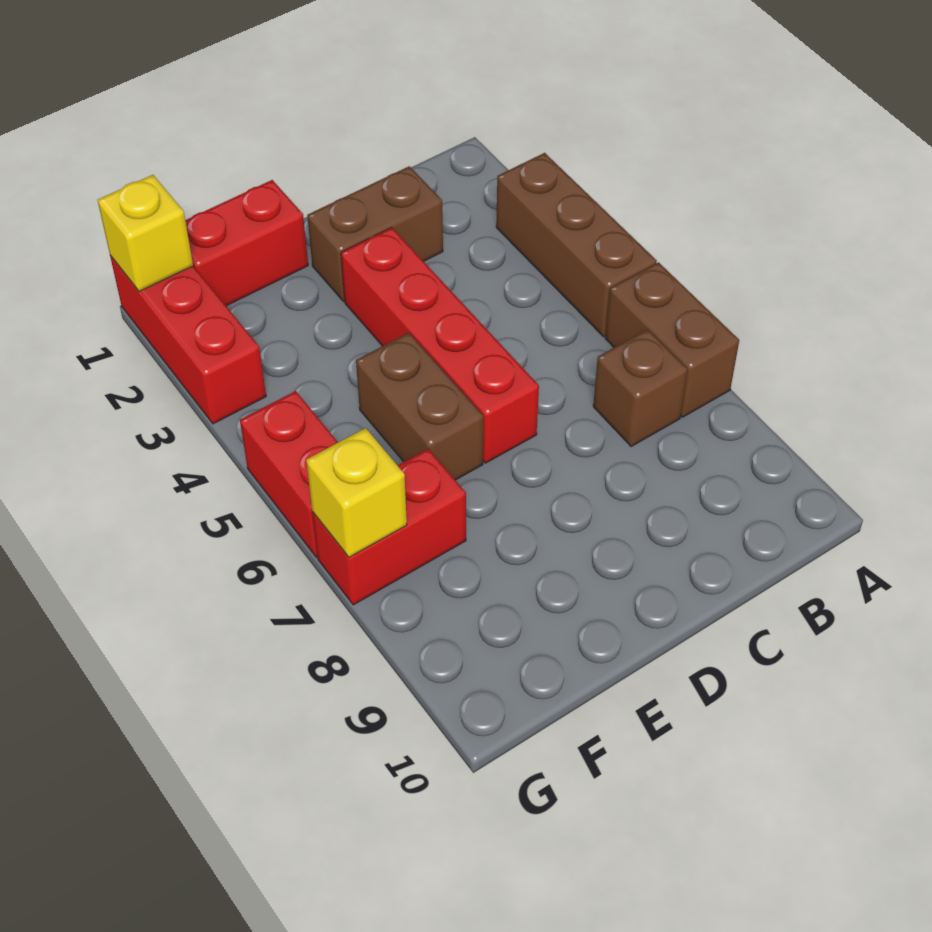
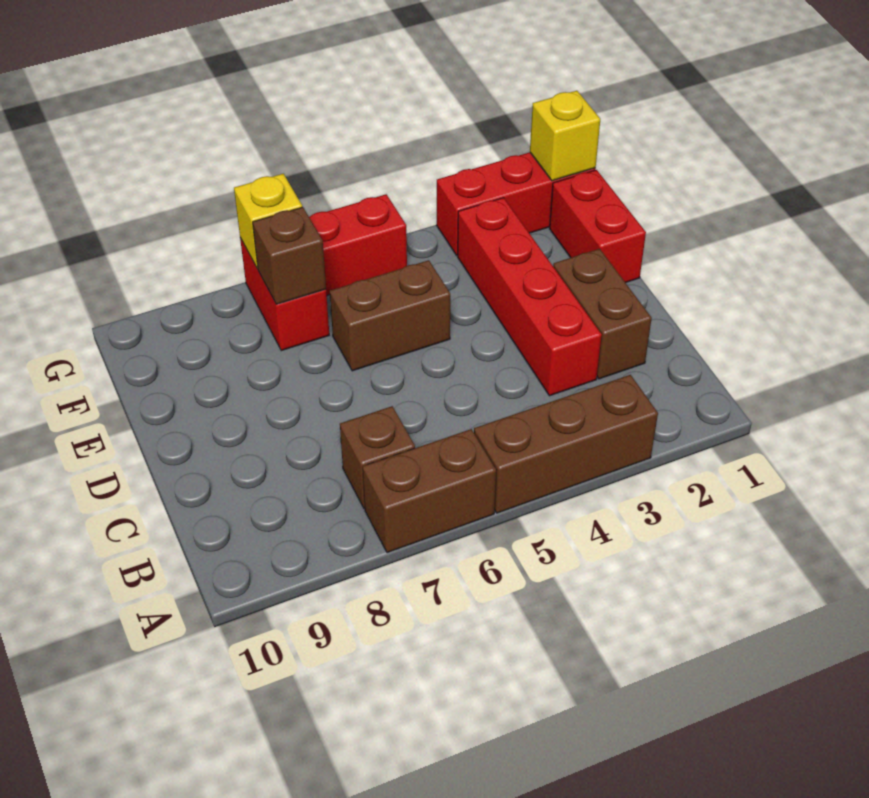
red brick D3:D6 level 1 -> red brick C3:F3 level 1
none -> brown brick F7 level 2

